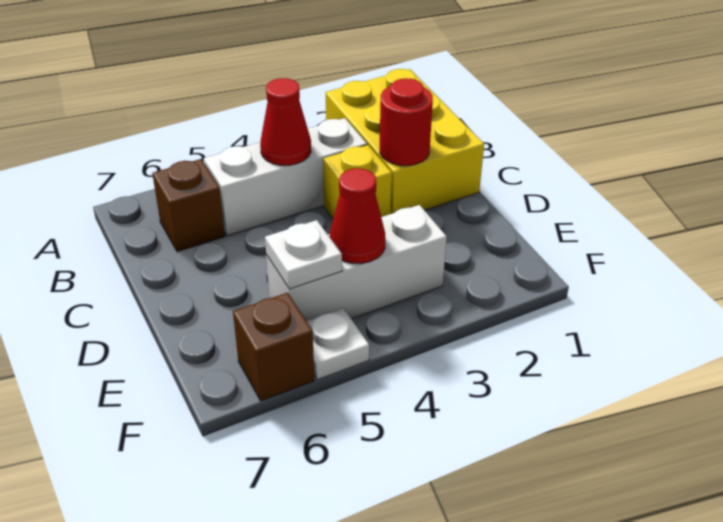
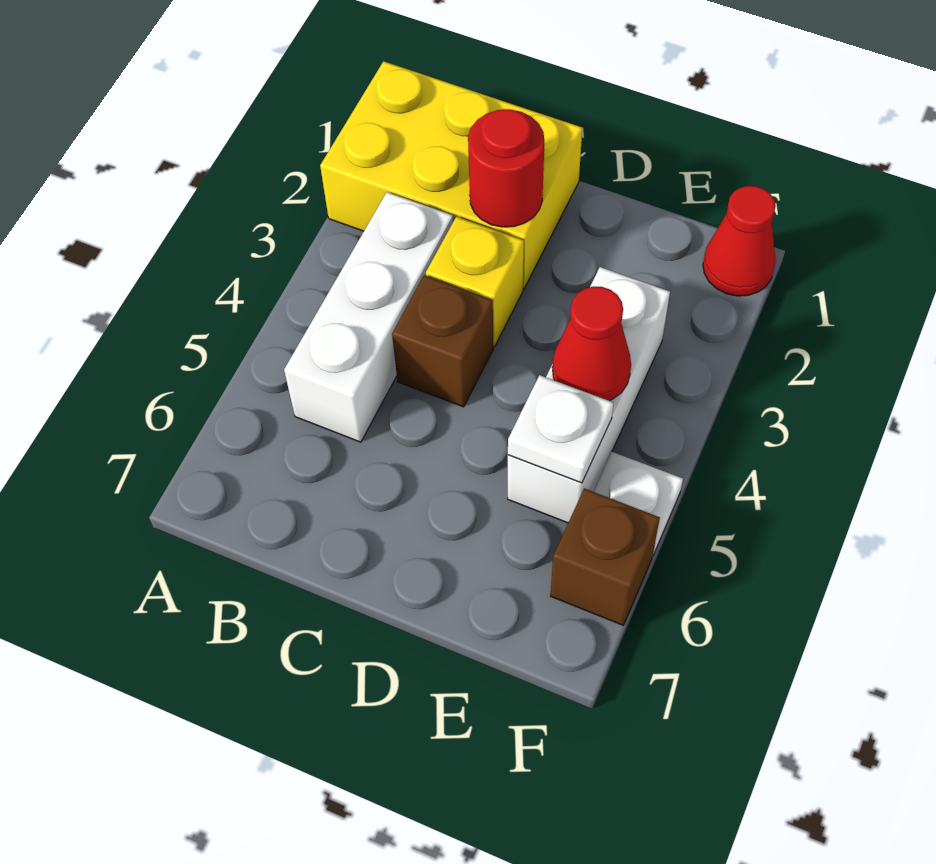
red cone B4 level 2 -> red cone F1 level 1
brown brick B6 level 1 -> brown brick C4 level 1

